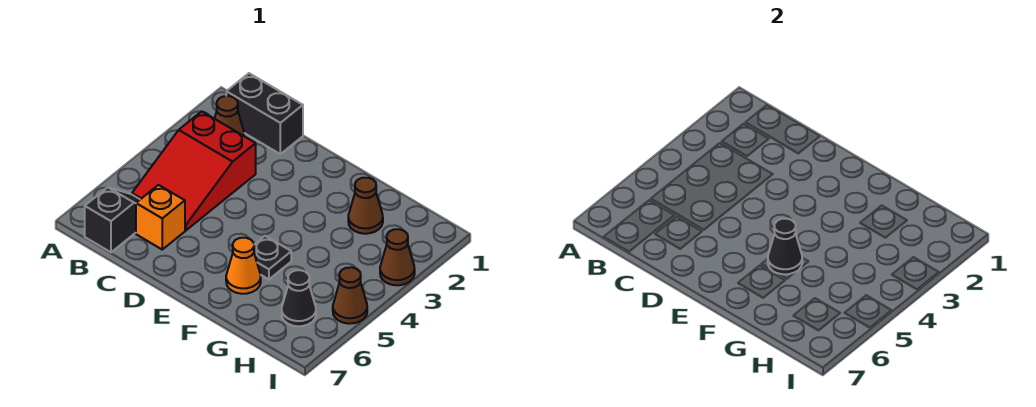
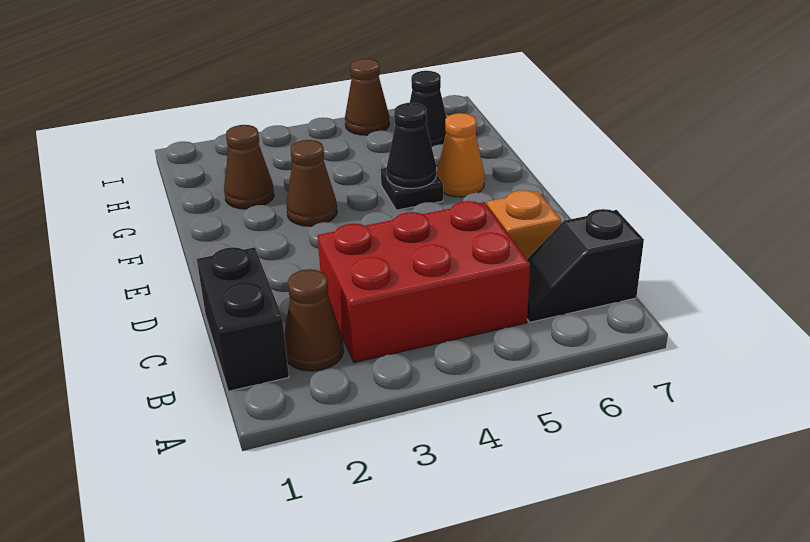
red slope B3:C5 level 1 top 3 -> red brick B3:C5 level 1
brown cone I3 level 1 -> brown cone F3 level 1

